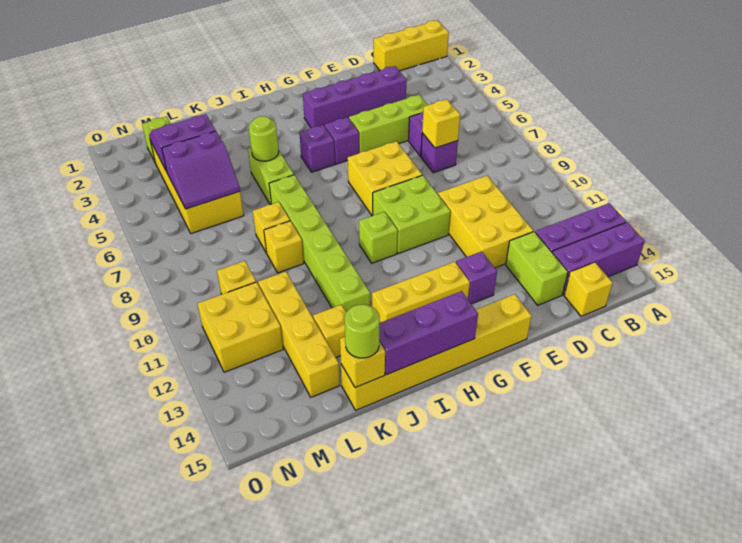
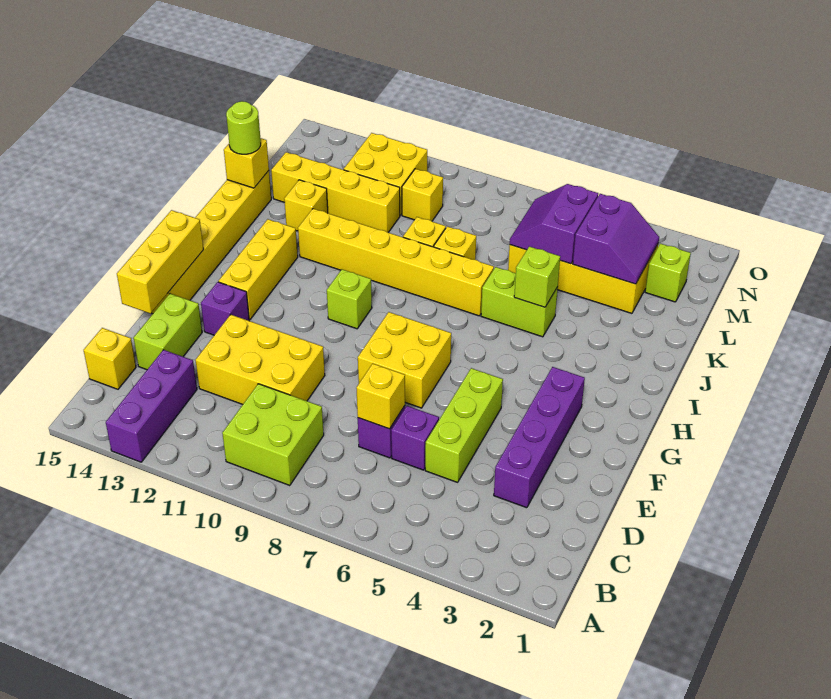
yellow brick A1:C1 level 1 -> yellow brick E15:G15 level 2
purple brick A14:C14 level 1 -> none
lime brick D13:D14 level 1 -> lime brick D14:E14 level 1
lime brick F9:G10 level 1 -> lime brick B9:C10 level 1
purple brick G5 level 1 -> none
purple brick H5 level 1 -> none
purple brick H15:J15 level 2 -> none
lime round brick J5 level 2 -> lime brick J5 level 2
lime brick J7:J12 level 1 -> yellow brick J7:J12 level 1

